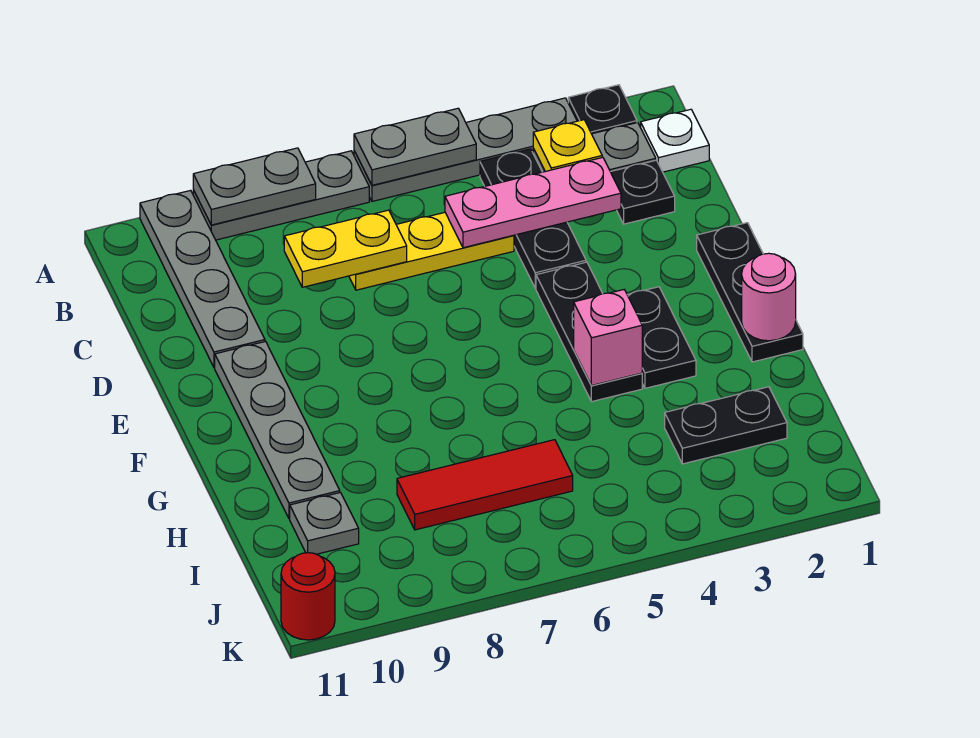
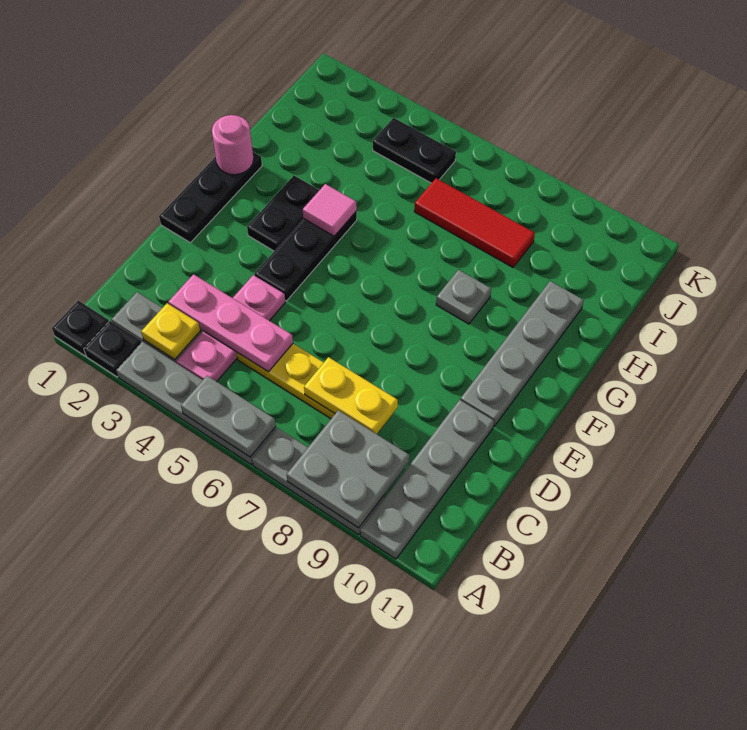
grey plate A8:A9 level 2 -> grey plate A8:B9 level 2
white plate B1 level 1 -> none
black plate B4:D4 level 1 -> pink plate B4:D4 level 1
black plate C2 level 1 -> black plate A1 level 1
pink brick G4 level 2 -> pink tile G4 level 2
black plate I2:I3 level 1 -> black plate J4:J5 level 1
grey plate I10 level 1 -> grey plate G8 level 1
red round brick K11 level 1 -> none

